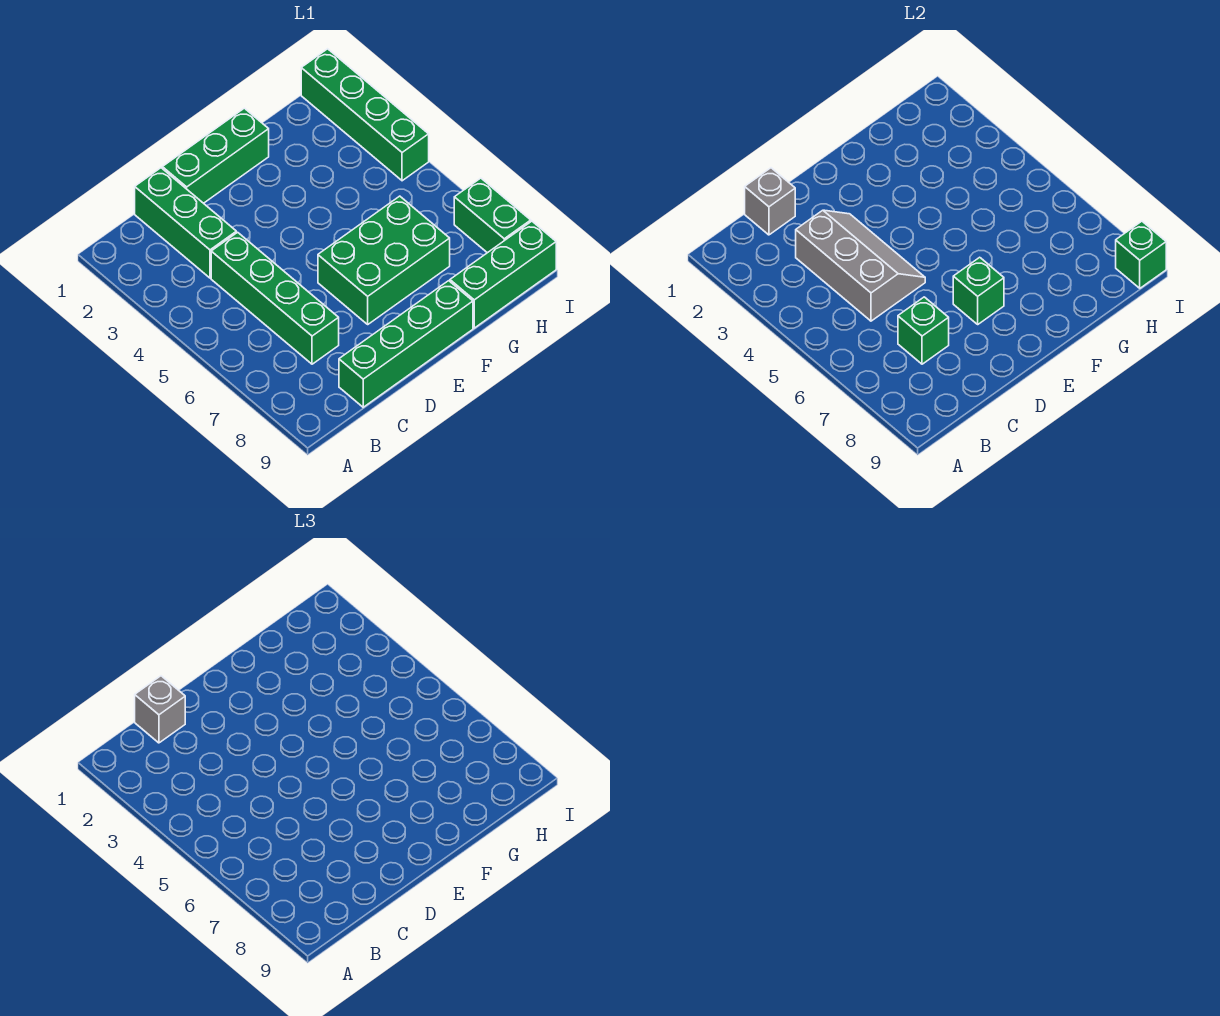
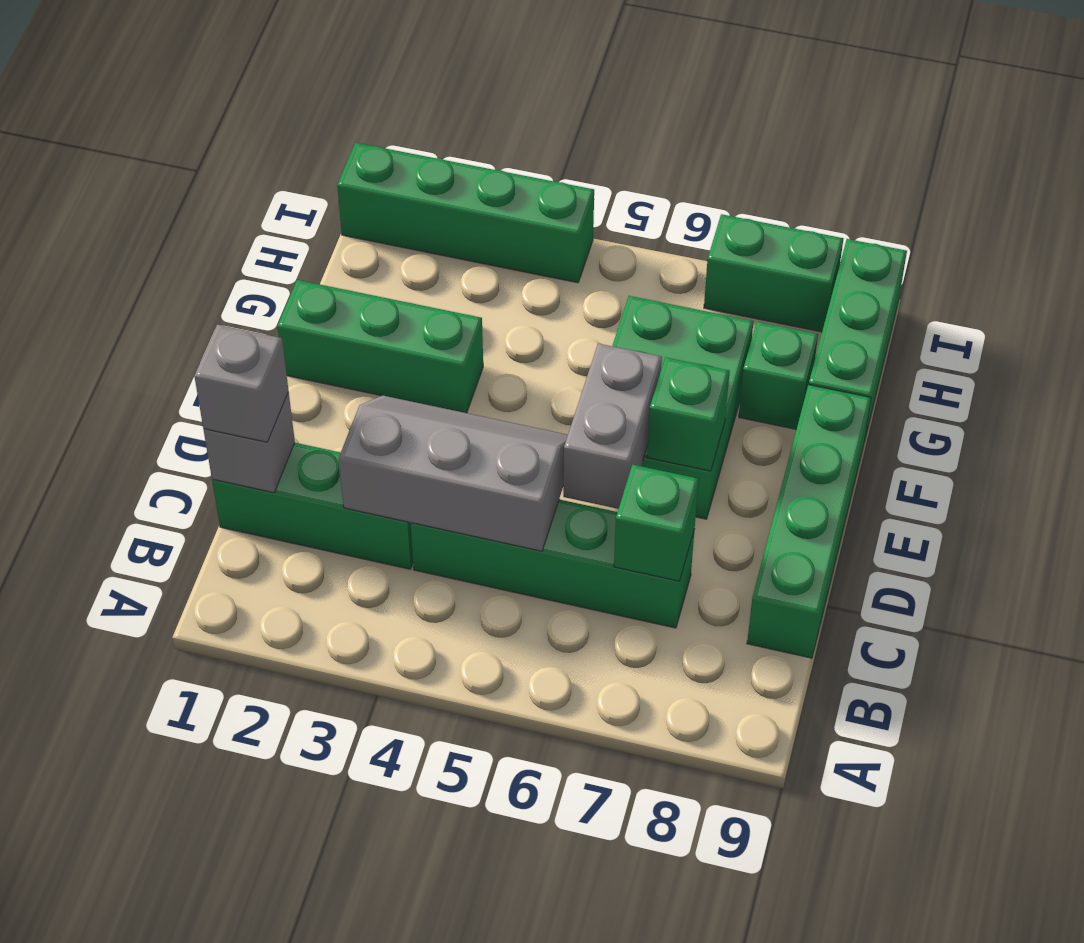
green brick D1:F1 level 1 -> green brick F1:F3 level 1
none -> grey brick D6:E6 level 2
green brick I9 level 2 -> green brick G8 level 1

